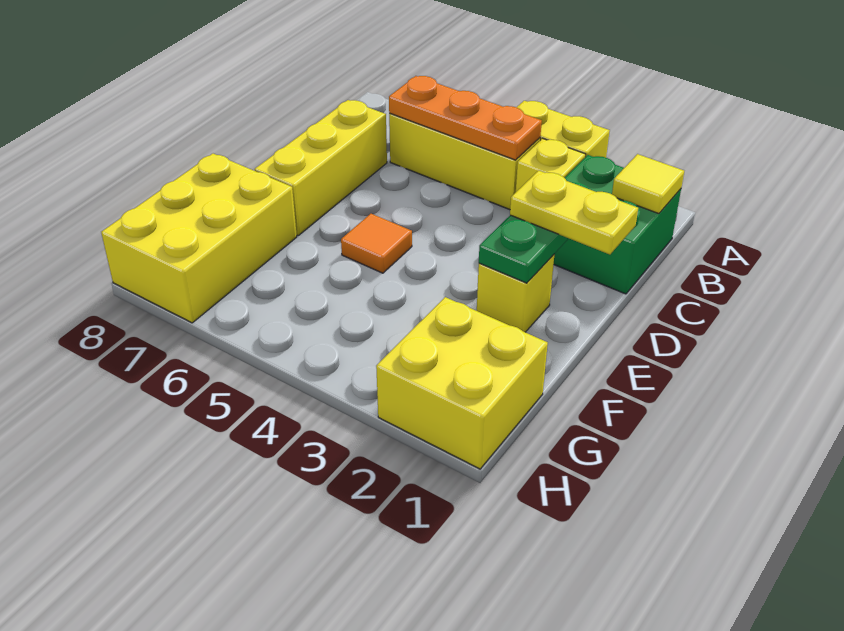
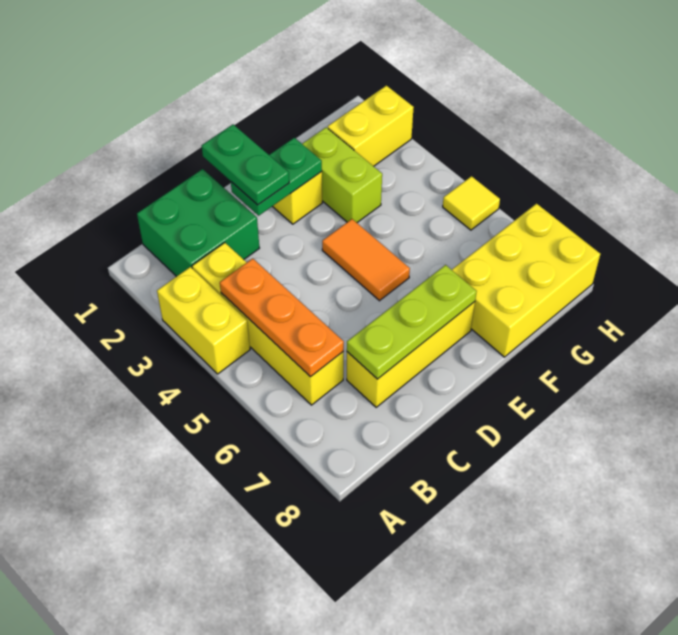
yellow tile B1 level 2 -> yellow tile H5 level 1
none -> lime plate C7:E7 level 2
yellow plate D1:D2 level 3 -> green plate D1:D2 level 3
orange tile E5 level 1 -> orange tile E4:E5 level 1
none -> lime brick F2:F3 level 1
yellow brick G1:H2 level 1 -> yellow brick G2:H2 level 1

